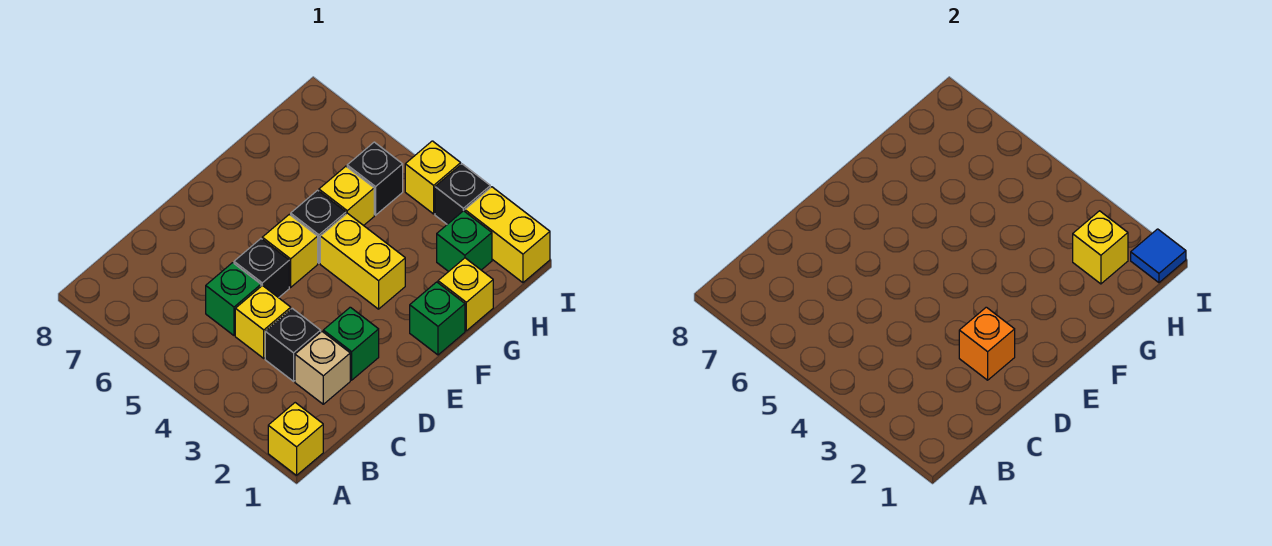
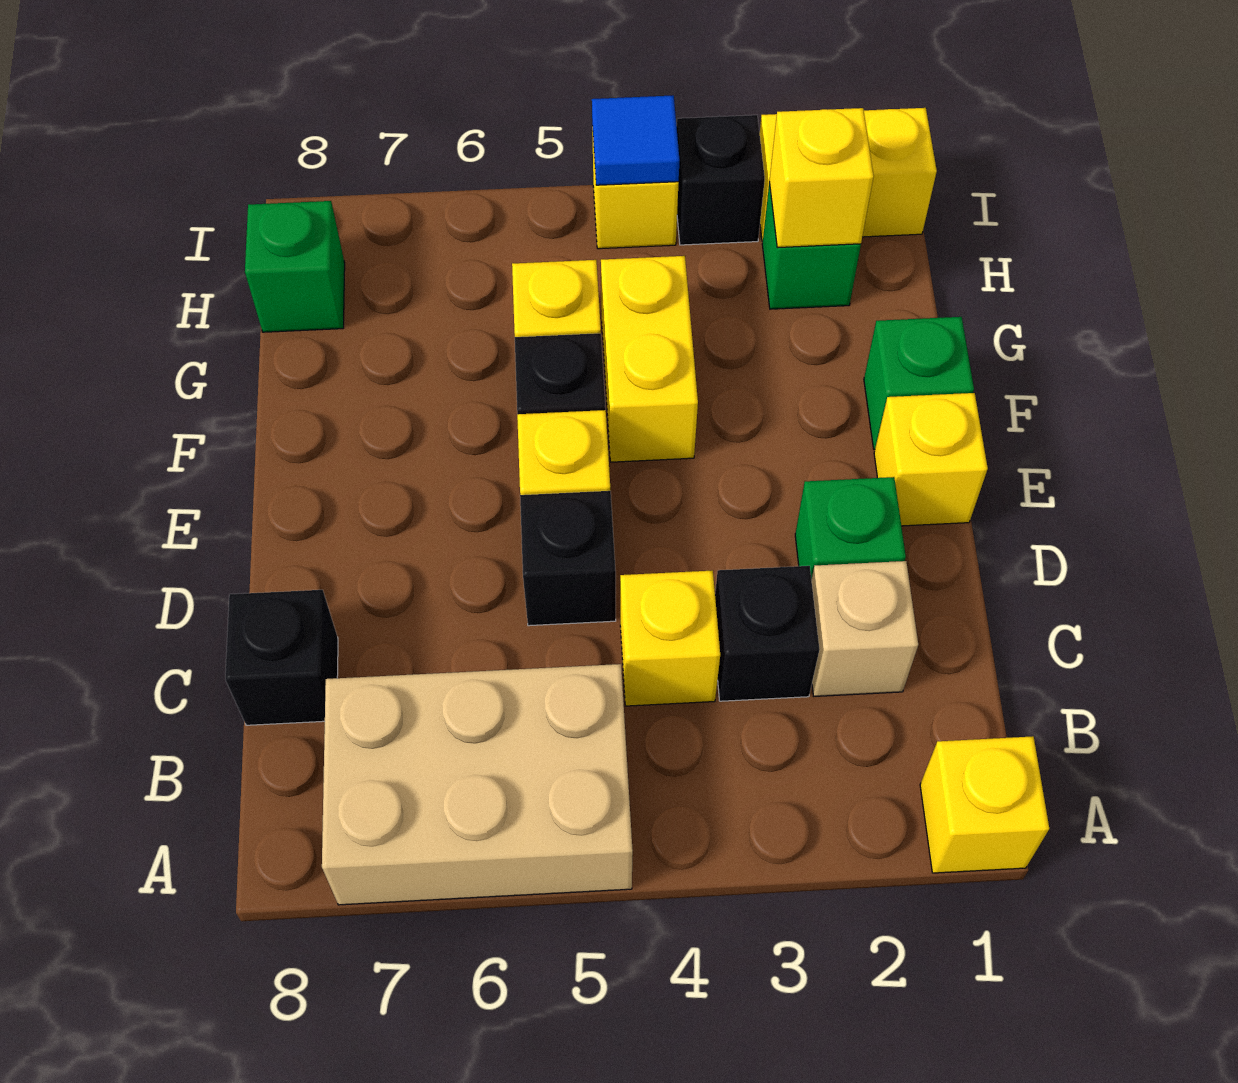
none -> tan brick A5:B7 level 1
green brick C5 level 1 -> green brick H8 level 1
orange brick D2 level 2 -> none
yellow brick F3:F4 level 1 -> yellow brick F4:G4 level 1
yellow brick G1 level 1 -> yellow brick E1 level 1
black brick H5 level 1 -> black brick C8 level 1
blue tile I1 level 2 -> blue tile I4 level 2

